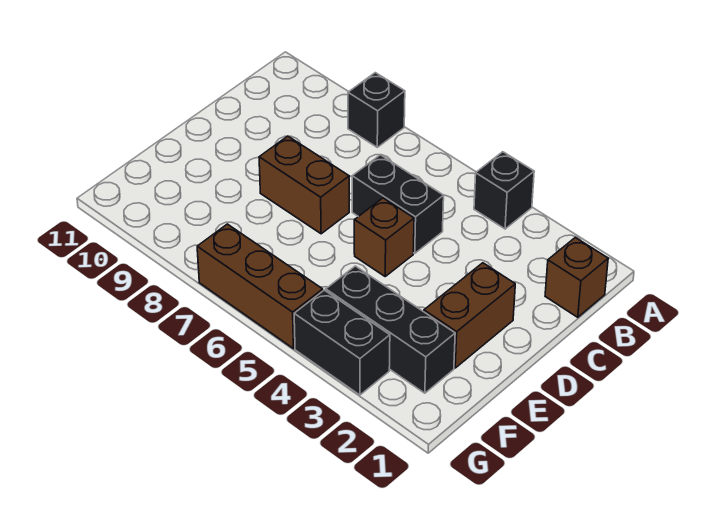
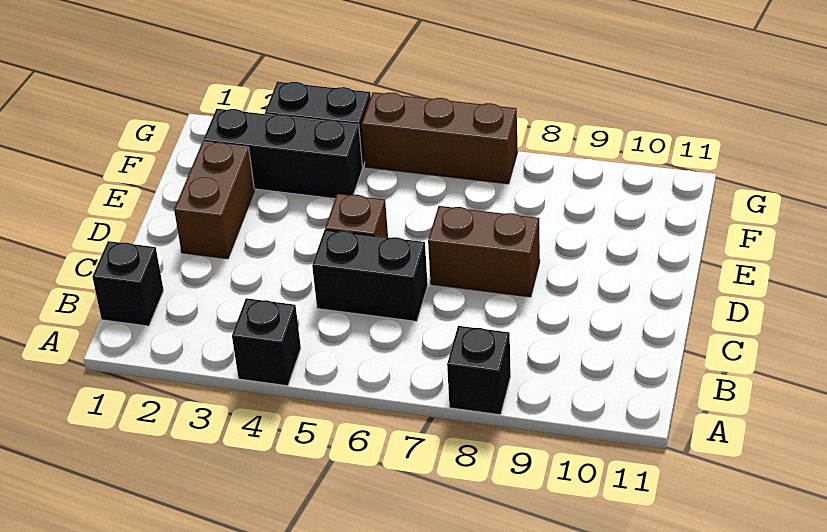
brown brick B1 level 1 -> black brick B1 level 1

